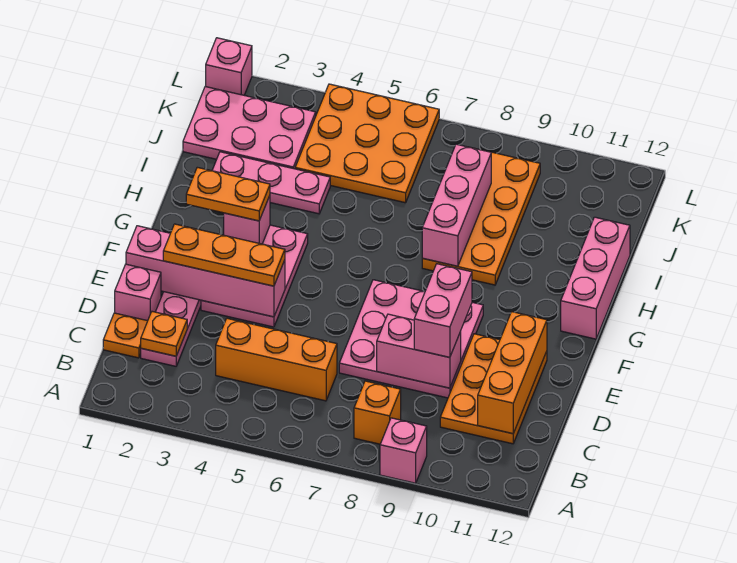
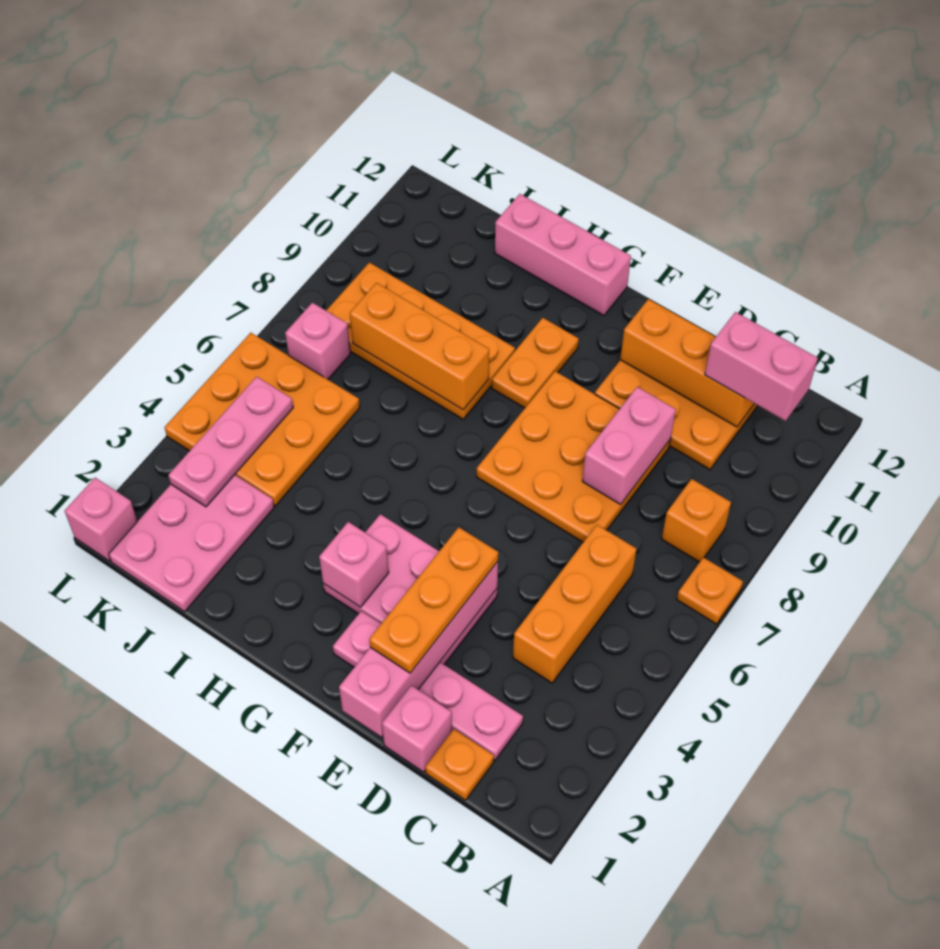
pink brick A9 level 1 -> pink brick K7 level 1
orange plate C2 level 2 -> orange plate A7 level 1
pink plate D7:F9 level 1 -> orange plate D7:F9 level 1
pink brick D9:E9 level 3 -> pink brick B11:C11 level 3
orange plate G2:G3 level 3 -> orange plate G9:G10 level 1
pink brick H8:J8 level 2 -> orange brick H8:J8 level 2
pink plate I2:I4 level 1 -> pink plate K3:K5 level 2

